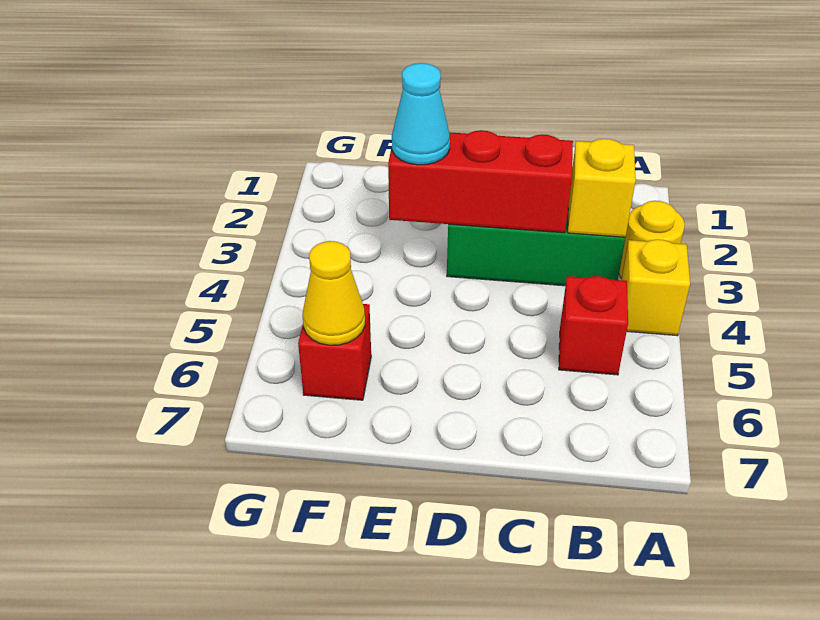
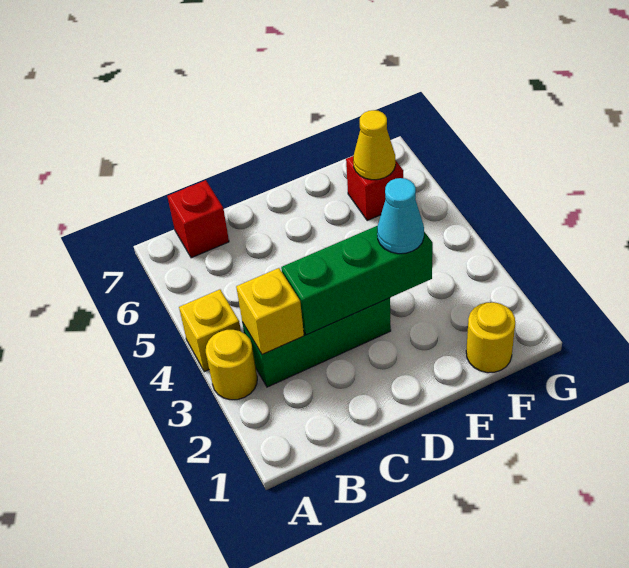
red brick B5 level 1 -> red brick B7 level 1
red brick C3:E3 level 2 -> green brick C3:E3 level 2
none -> yellow round brick F1 level 1

